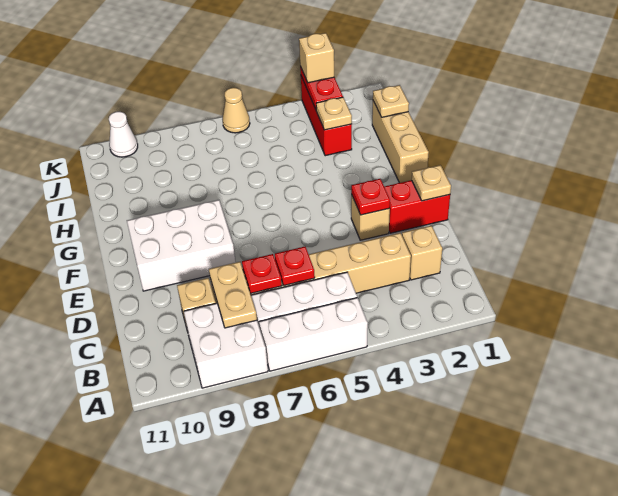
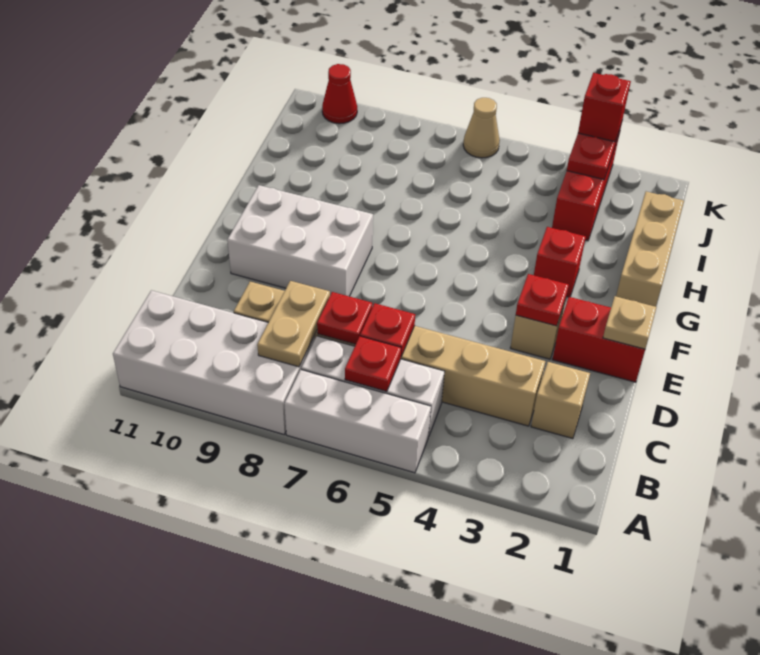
white brick A8:B9 level 1 -> white brick A8:B11 level 1
none -> red plate B6 level 2
none -> red brick G3 level 1
tan plate I1 level 2 -> none
tan plate I3 level 2 -> none
tan brick K3 level 3 -> red brick K3 level 3
white cone K10 level 1 -> red cone K10 level 1

